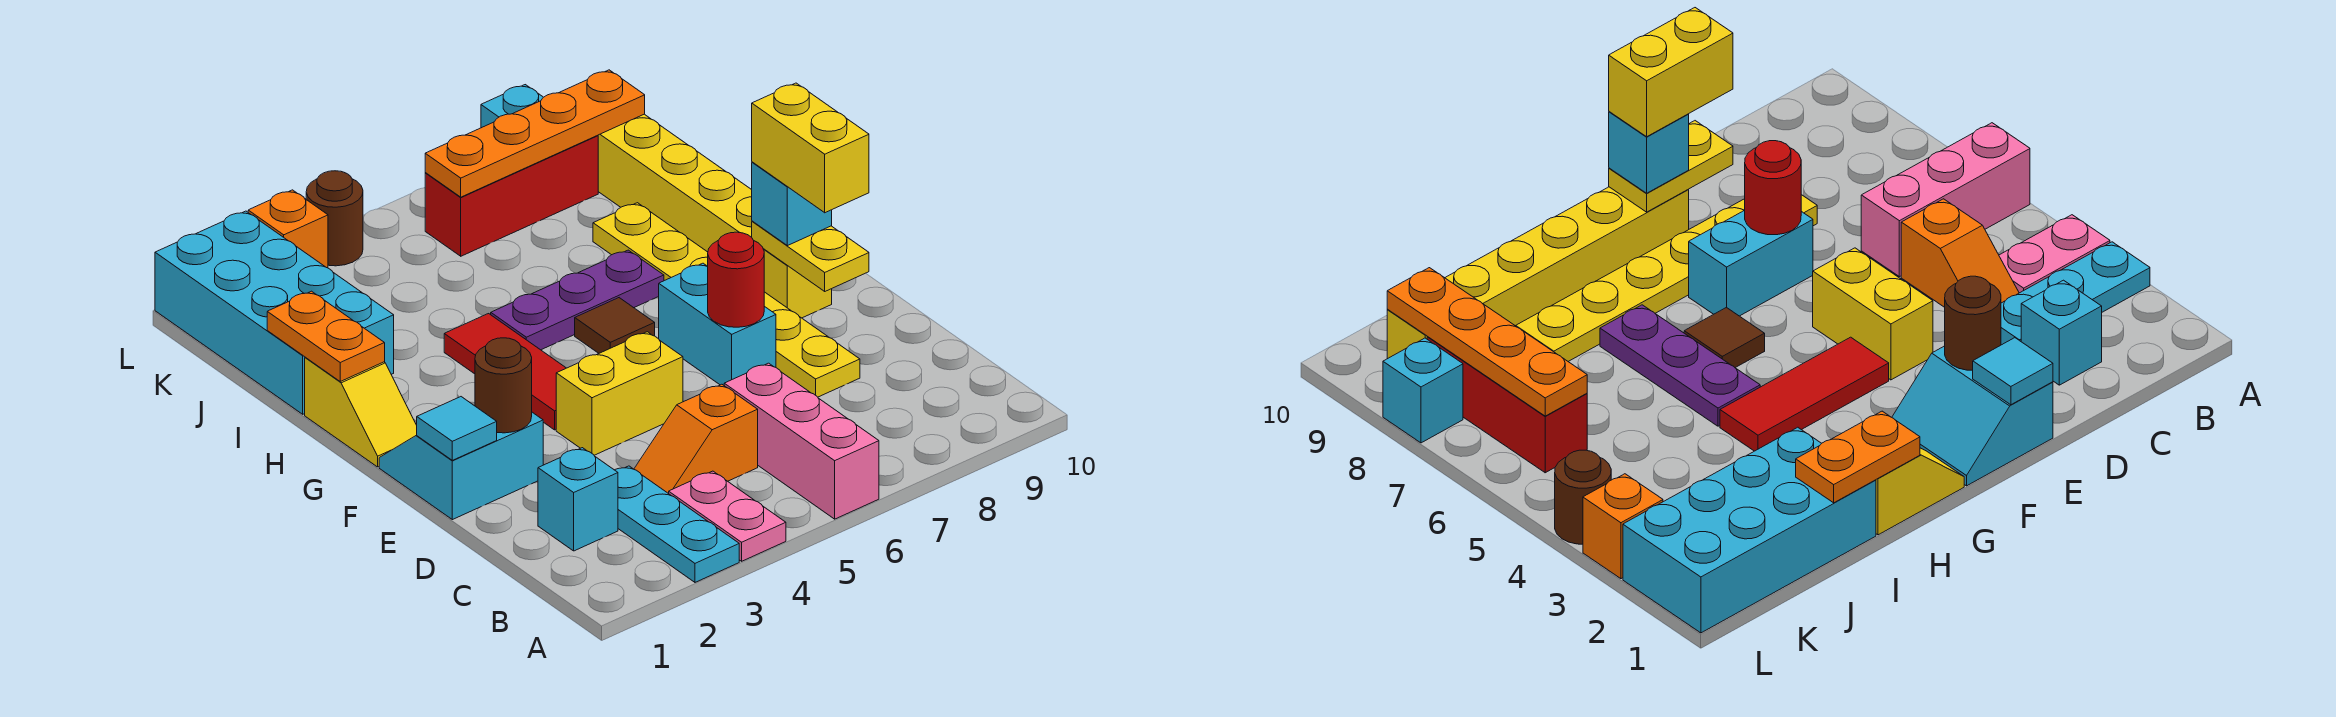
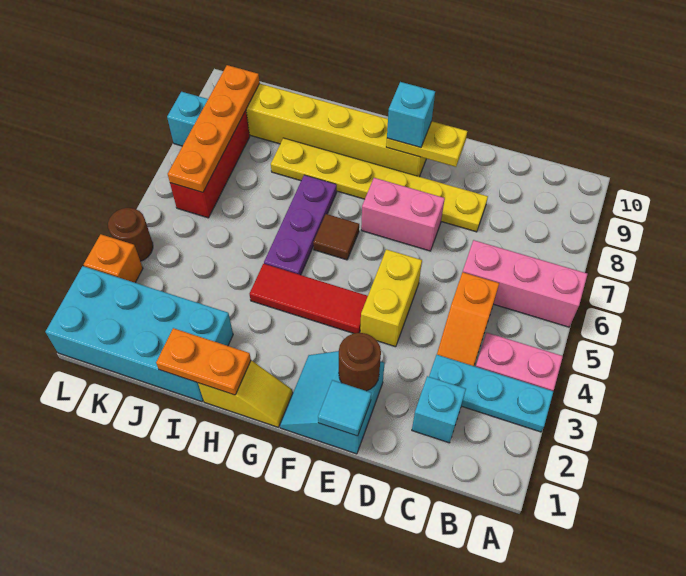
cyan brick E7:F7 level 1 -> pink brick E7:F7 level 1
red round brick E7 level 2 -> none
yellow brick E9:F9 level 4 -> none

